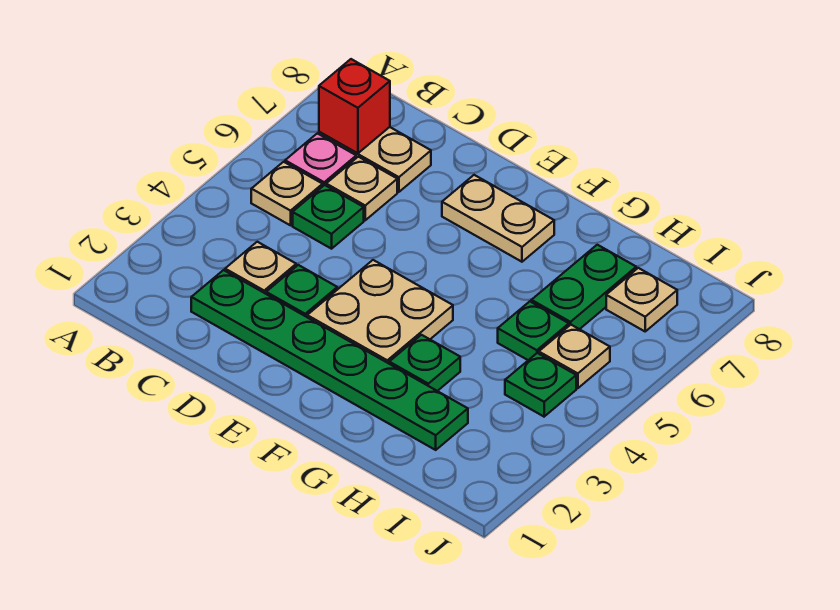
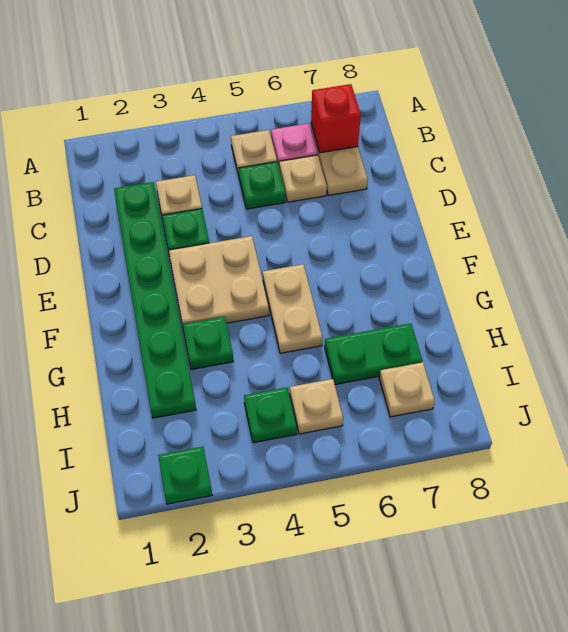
tan plate E7:F7 level 1 -> tan plate F5:G5 level 1
green plate H5 level 1 -> green plate J2 level 1

